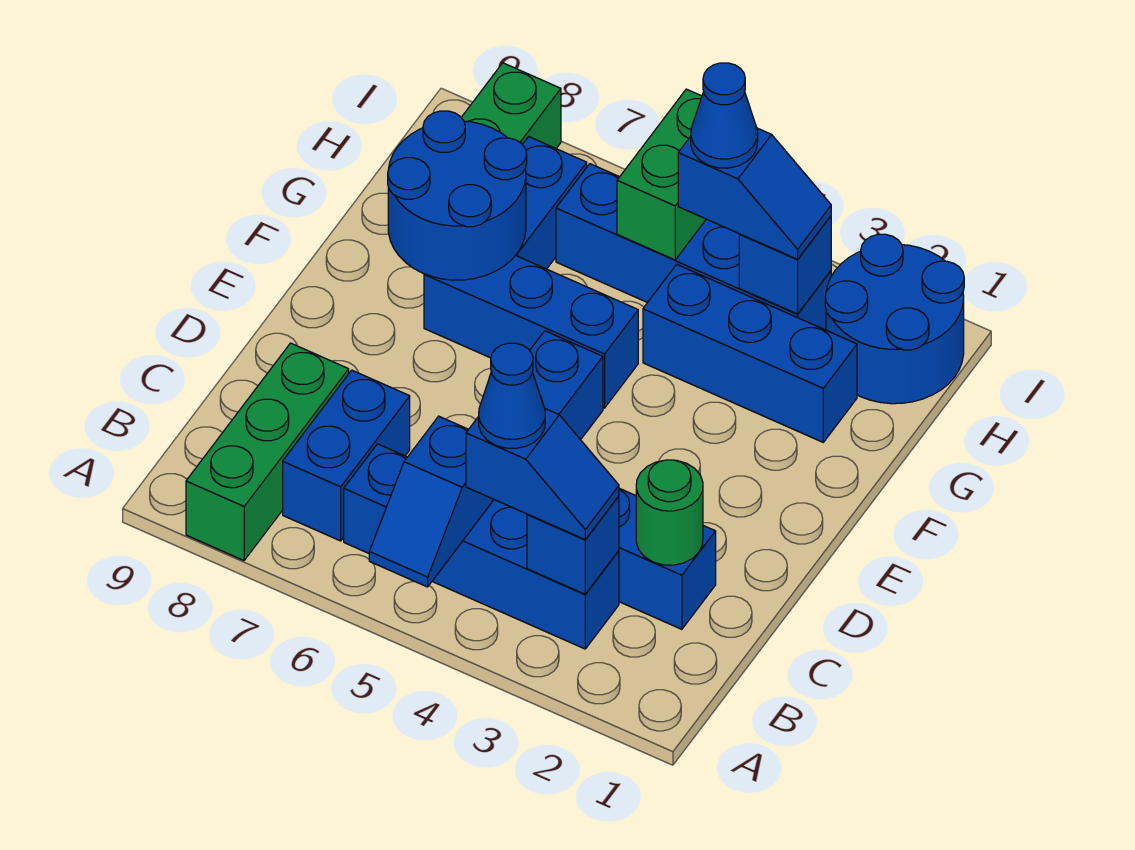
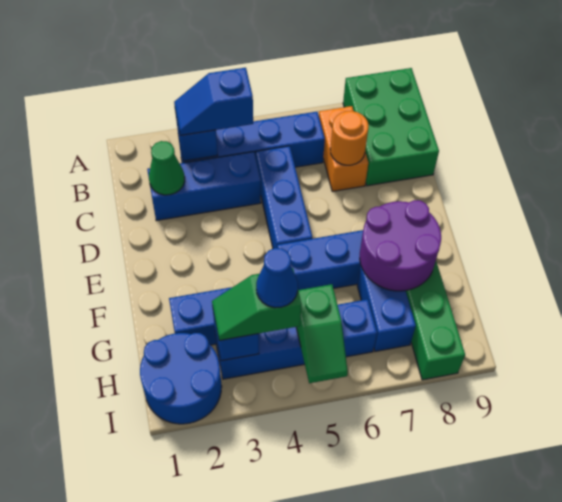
blue slope A5:B5 level 2 top B -> none
green brick A8:C8 level 1 -> green brick A8:C9 level 1
blue cone B4 level 4 -> none
blue brick B7:C7 level 1 -> orange brick B7:C7 level 1
green round brick C2 level 2 -> green cone C2 level 2
none -> orange round brick C7 level 2
blue round brick F7:G8 level 2 -> purple round brick F7:G8 level 2
blue slope H3:H4 level 3 top 4 -> green slope H3:H4 level 3 top 4
green brick H5:I5 level 2 -> green slope H5:I5 level 2 top H

